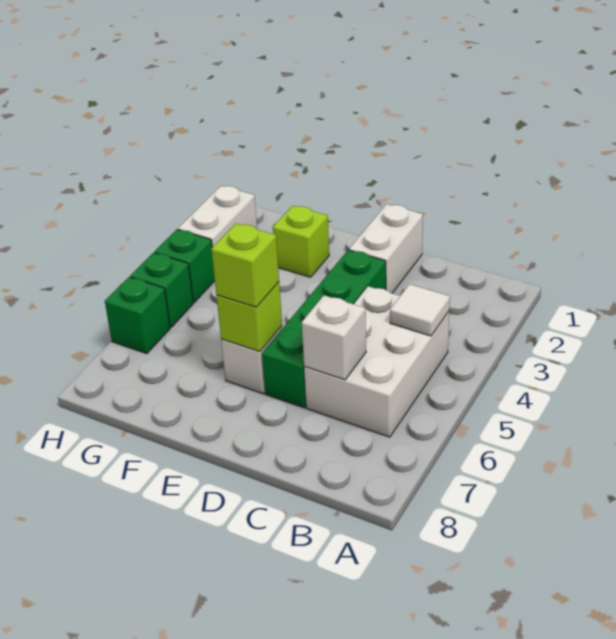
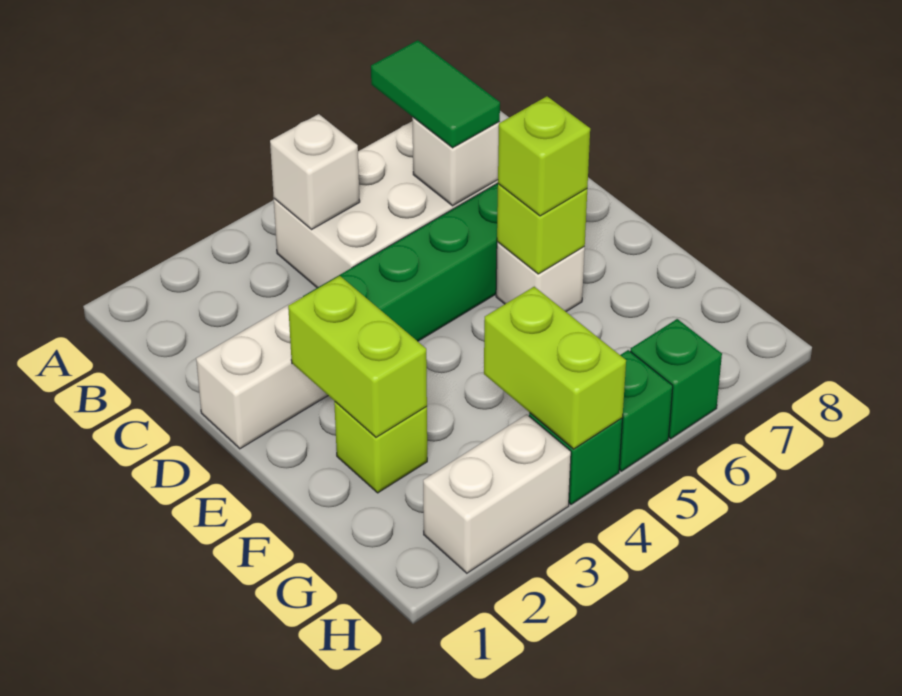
white tile B4 level 2 -> white brick B4 level 2
none -> green tile B6:C6 level 3
none -> lime brick E2:F2 level 2
none -> lime brick G4:H4 level 2

